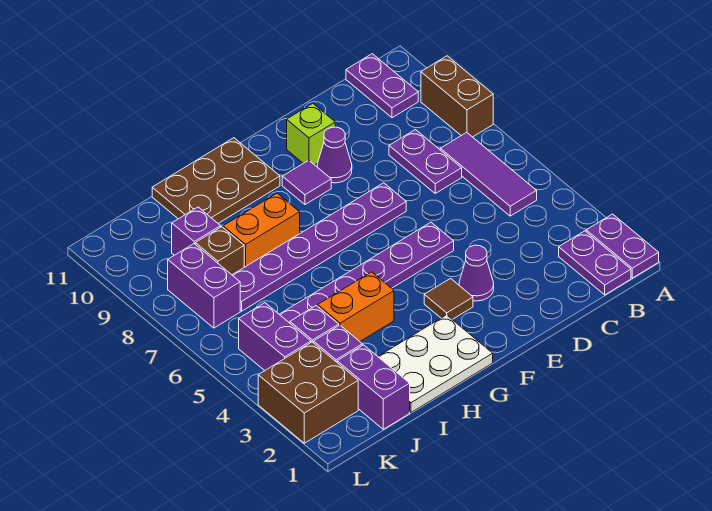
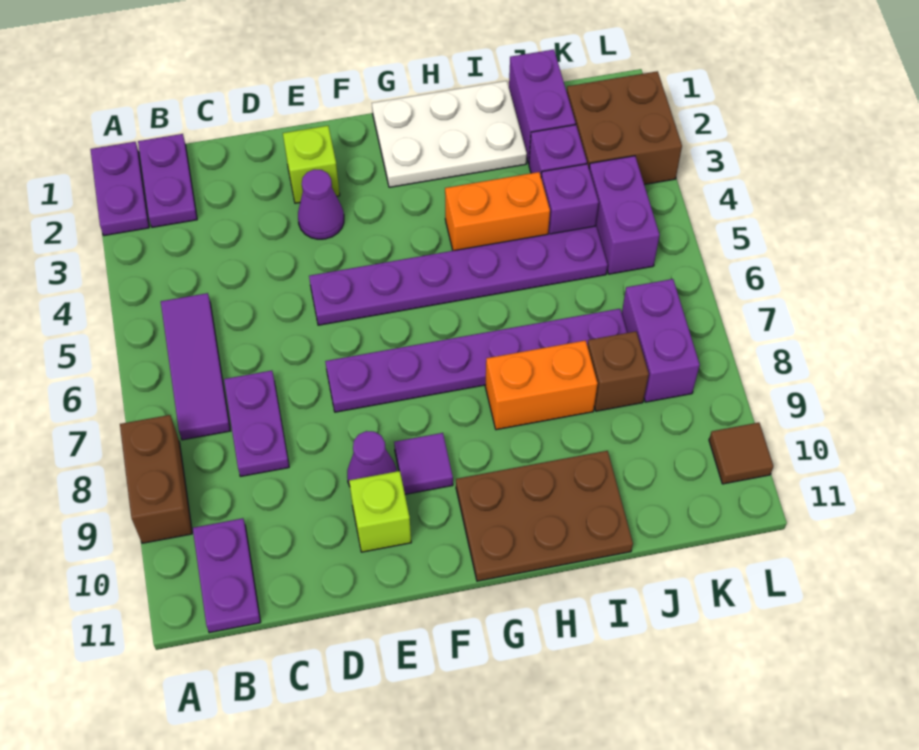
none -> lime brick E2 level 1
brown tile F3 level 1 -> brown tile L10 level 1
purple brick J9 level 1 -> none

